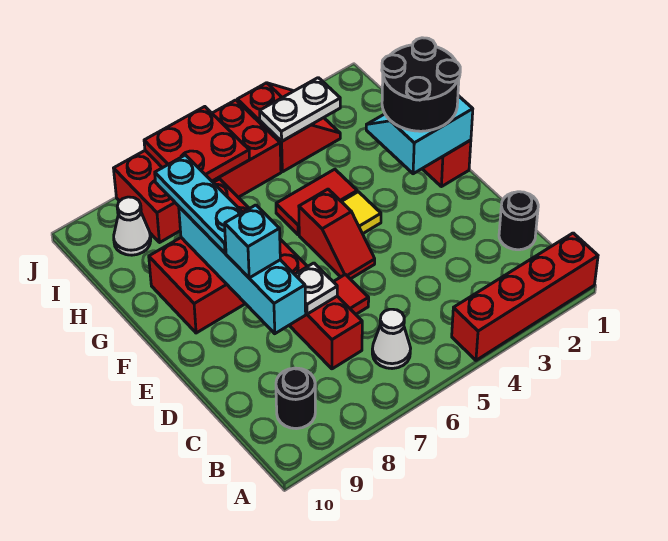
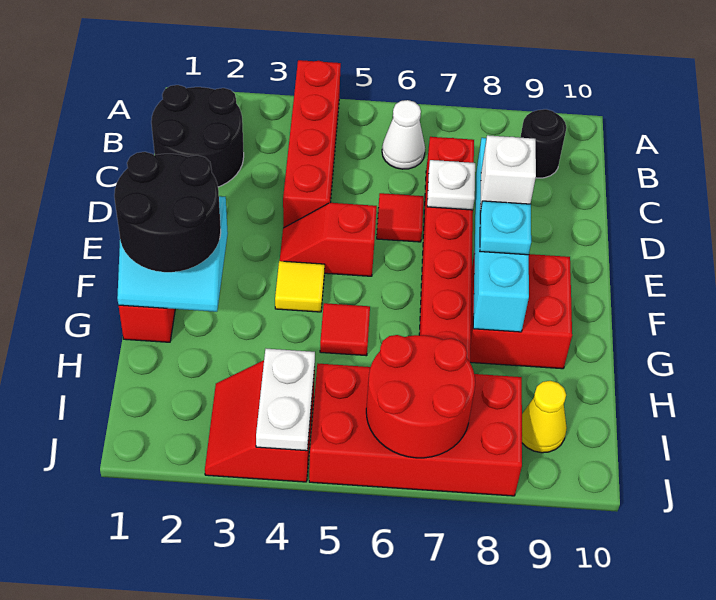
red brick A1:A4 level 1 -> red brick A4:D4 level 1
black round brick C1 level 1 -> black round brick B1:C2 level 1
red slope E5:F5 level 1 top F -> red slope E4:E5 level 1 top 5
cyan brick E8 level 3 -> white brick E8 level 3
cyan plate F8:H8 level 3 -> cyan plate F8 level 3
red tile G4:G5 level 1 -> red tile G5 level 1
white plate I3:I4 level 2 -> white plate I4:J4 level 2
red plate I6:J7 level 2 -> red round brick I6:J7 level 2
white cone I9 level 1 -> yellow cone I9 level 1

